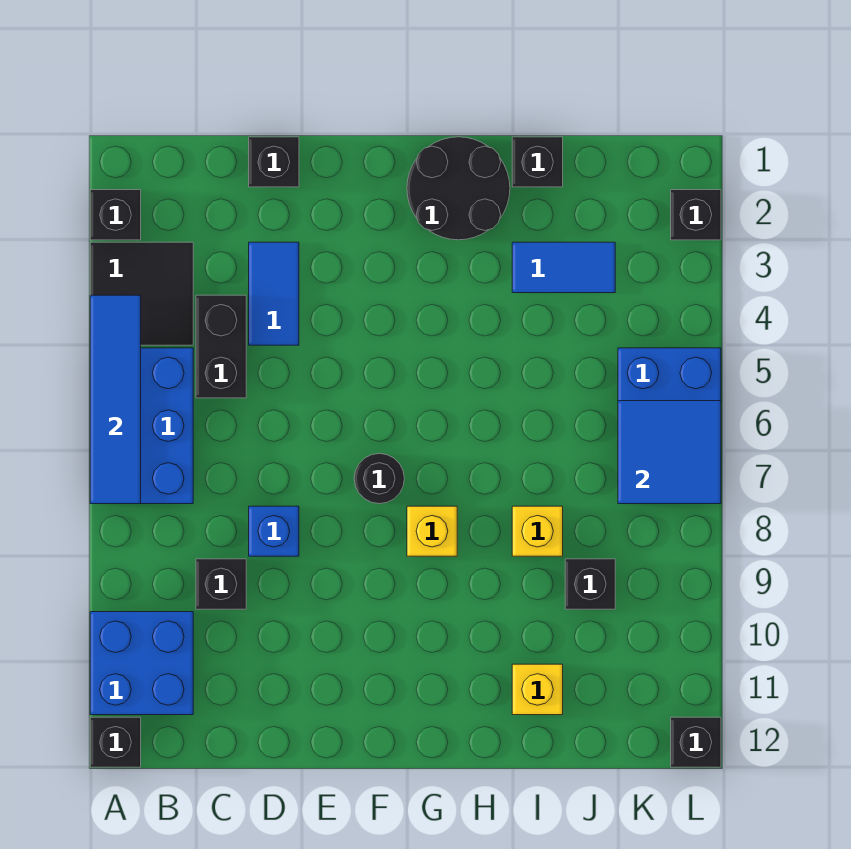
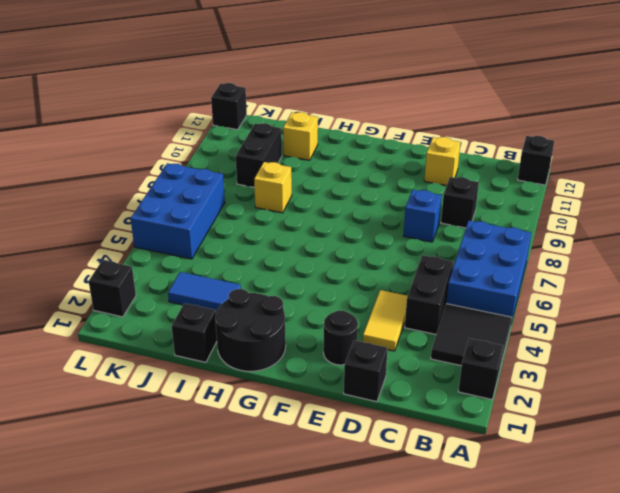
blue tile A4:A7 level 2 -> none
blue brick A10:B11 level 1 -> none
blue tile D3:D4 level 1 -> yellow tile D3:D4 level 1
black round brick F7 level 1 -> black round brick E2 level 1
yellow brick G8 level 1 -> yellow brick D11 level 1
black brick J9 level 1 -> black brick J9:J10 level 1
blue tile K6:L7 level 2 -> none

